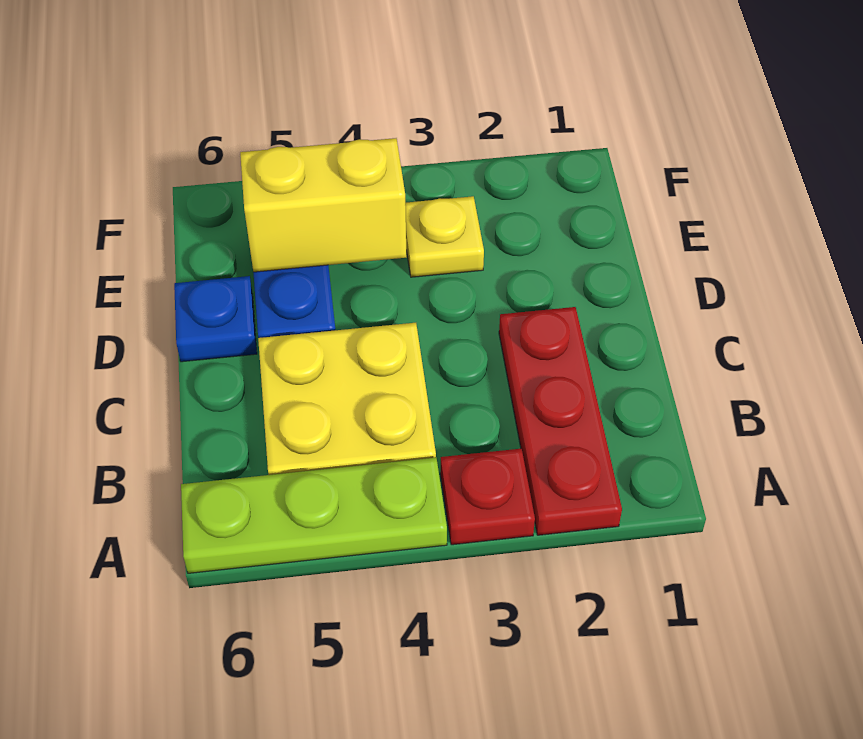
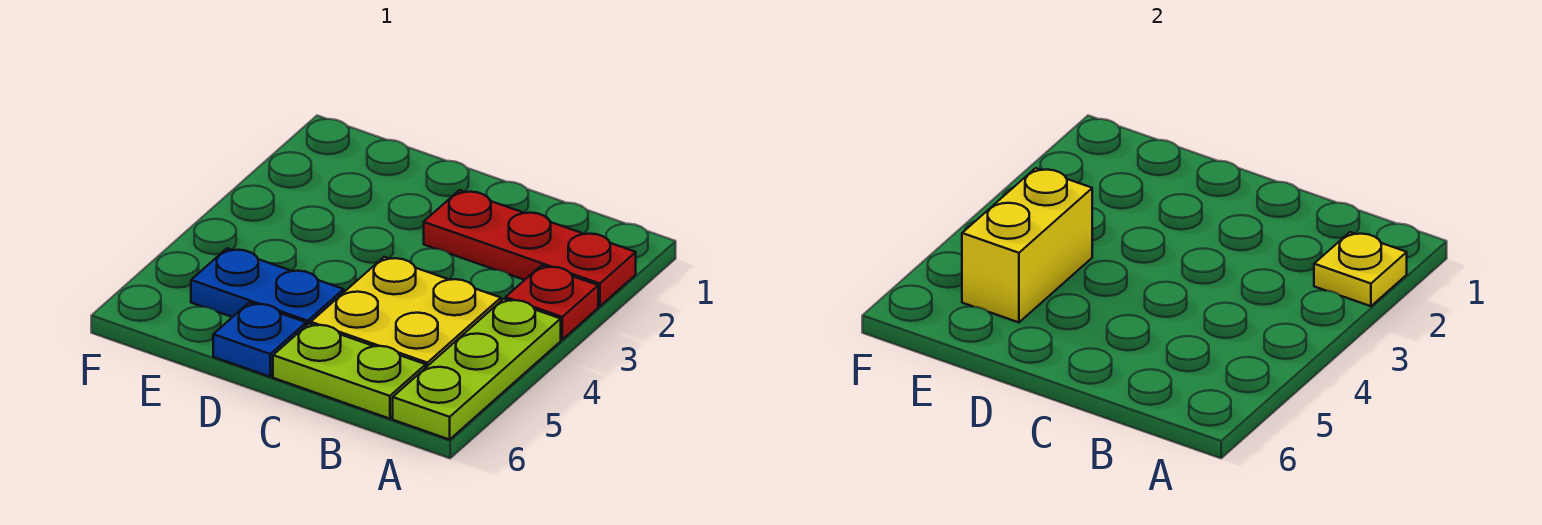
none -> lime plate B6:C6 level 1
yellow plate E3 level 1 -> yellow plate A2 level 2

